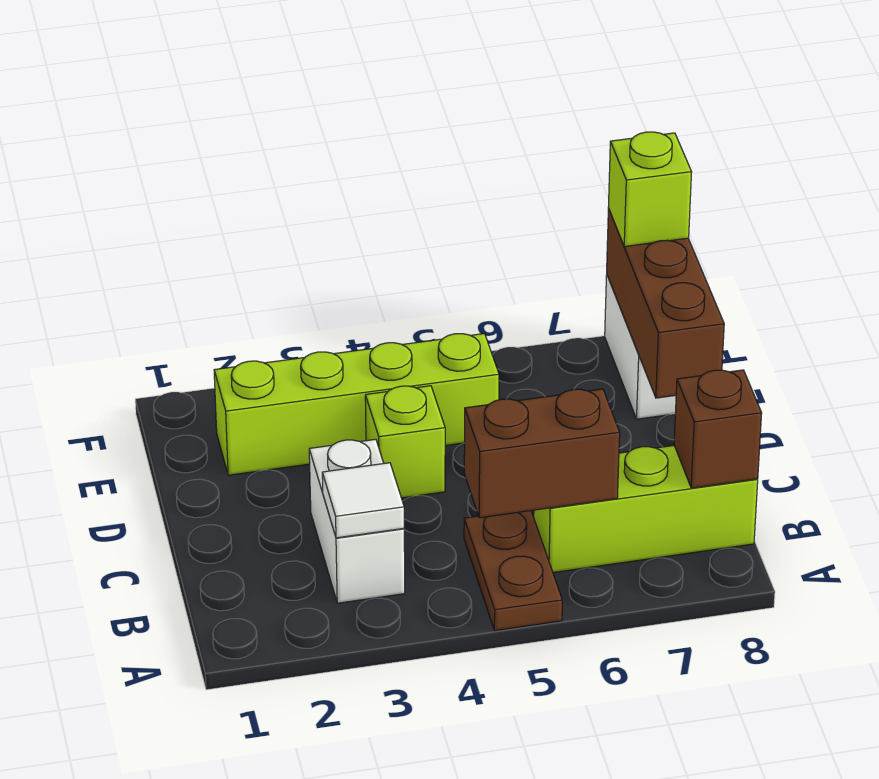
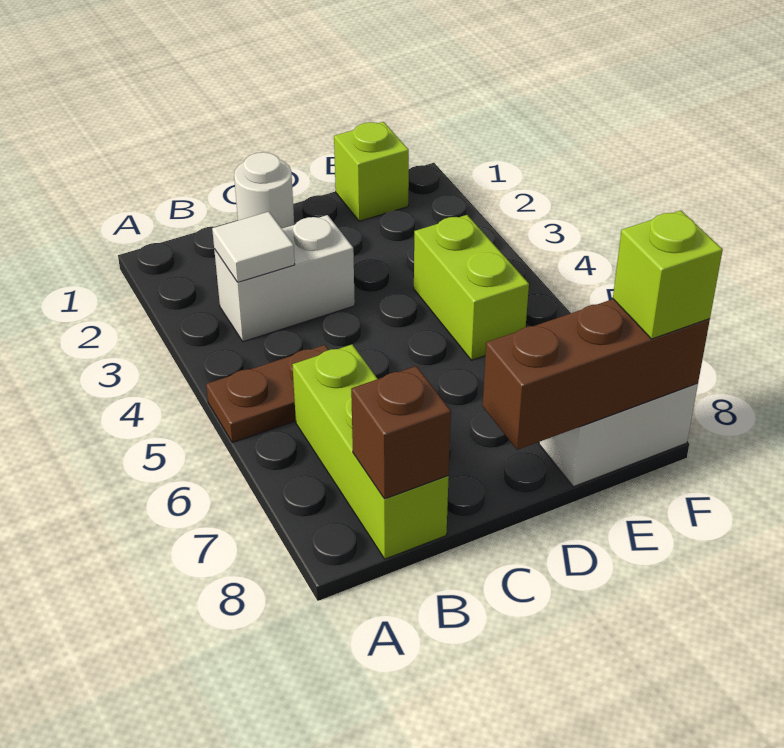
brown brick B5:B6 level 2 -> none
none -> white round brick C1 level 1
lime brick D4 level 1 -> lime brick E1 level 1
lime brick E2:E5 level 1 -> lime brick E4:E5 level 1

